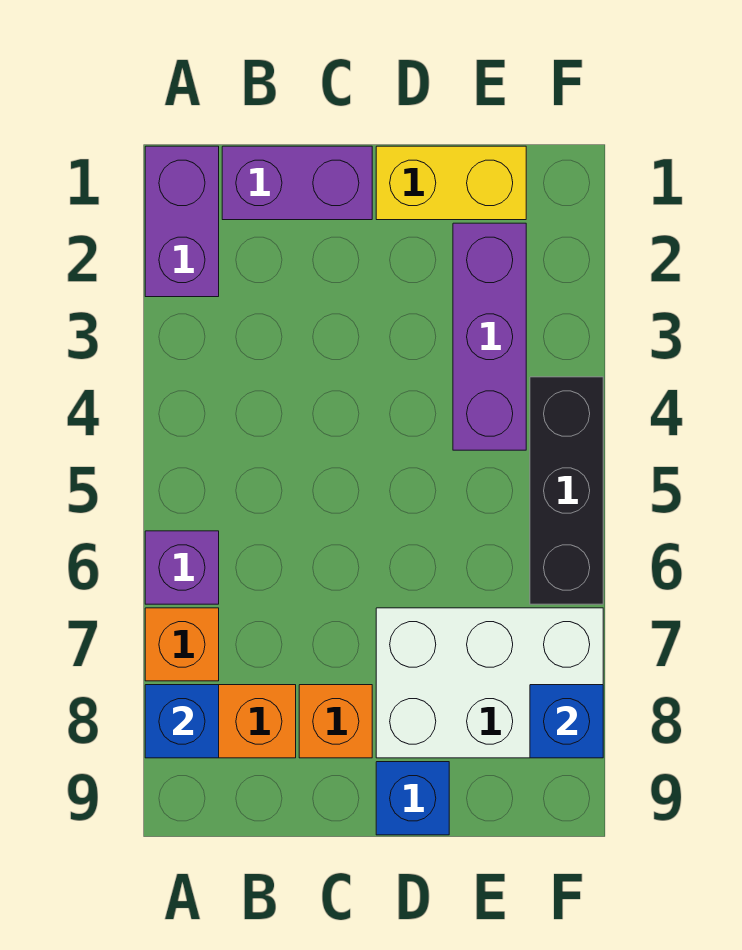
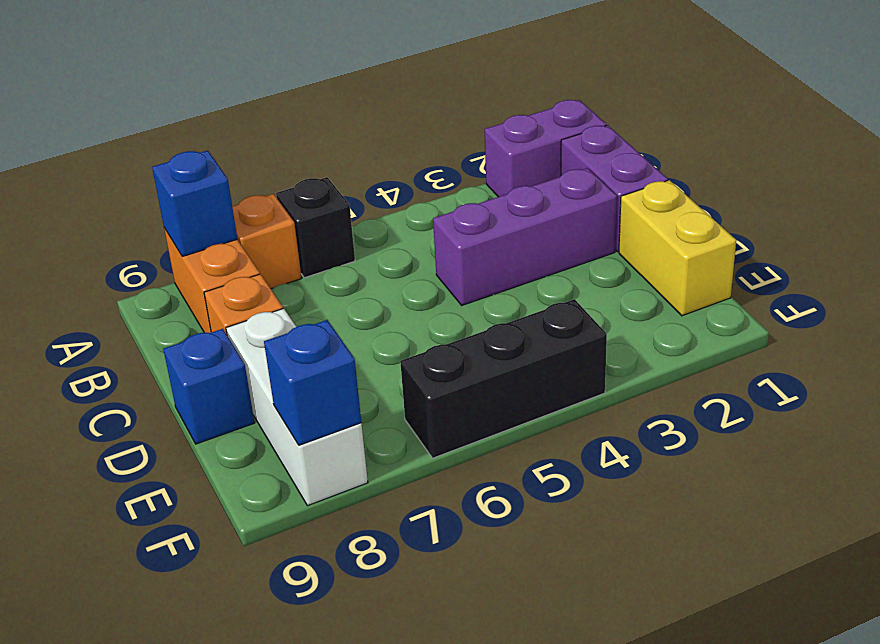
purple brick A6 level 1 -> black brick A6 level 1
white brick D7:F8 level 1 -> white brick D8:F8 level 1
purple brick E2:E4 level 1 -> purple brick C2:C4 level 1

